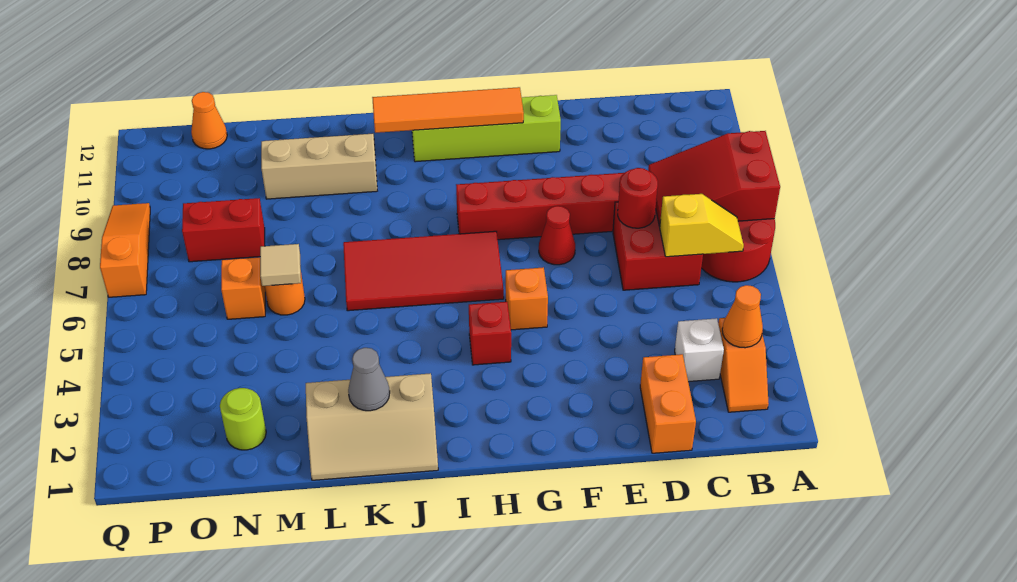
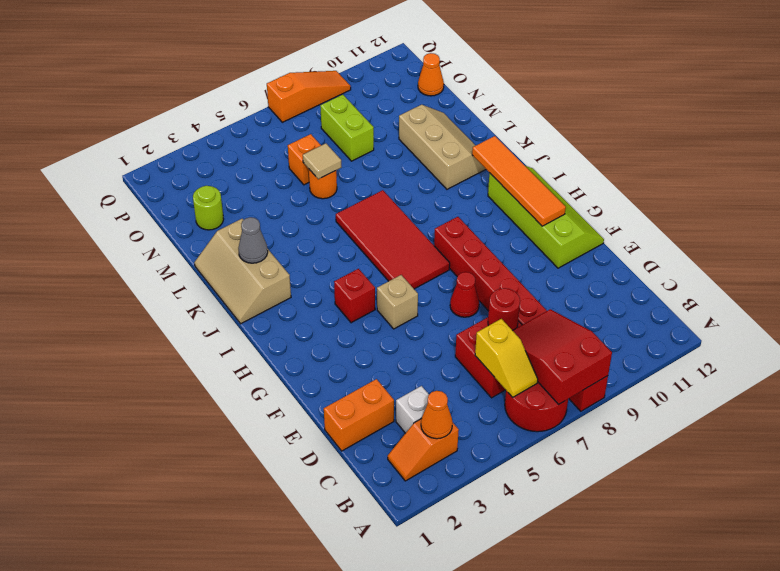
orange brick G5 level 1 -> tan brick G5 level 1
red brick N8:O8 level 1 -> lime brick N8:O8 level 1

